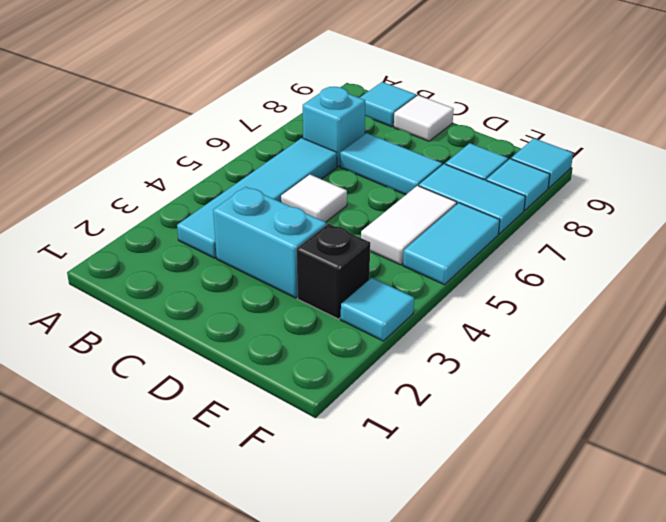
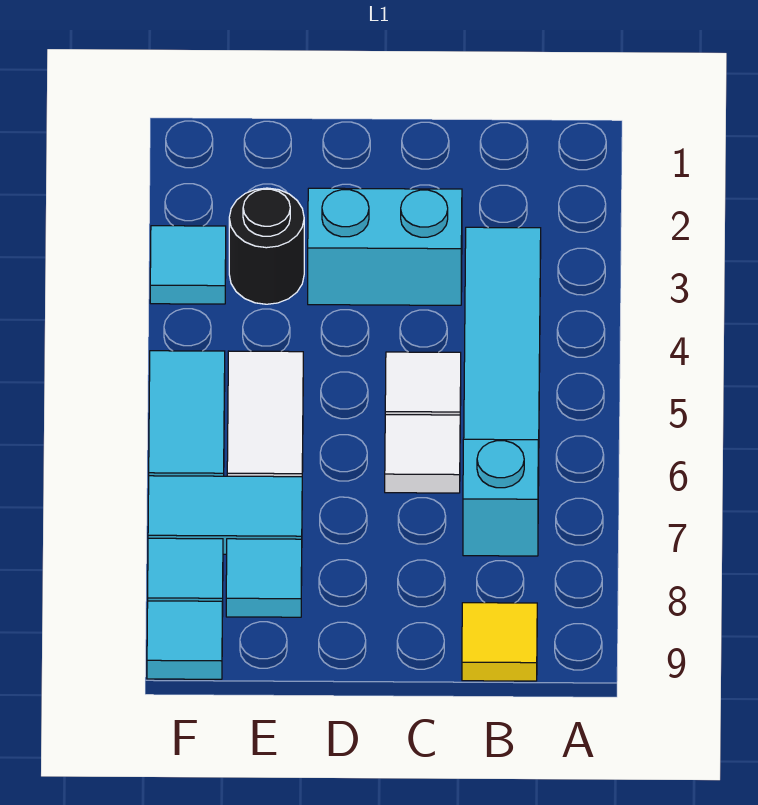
cyan tile B9 level 1 -> yellow tile B9 level 1
cyan tile C7:D7 level 1 -> none
white tile C9 level 1 -> white tile C6 level 1
black brick E3 level 1 -> black round brick E3 level 1

